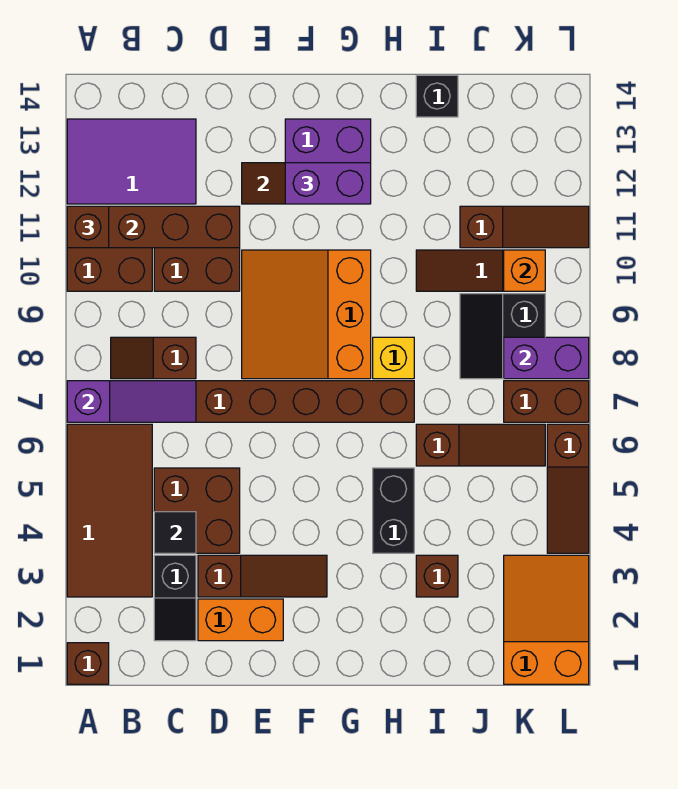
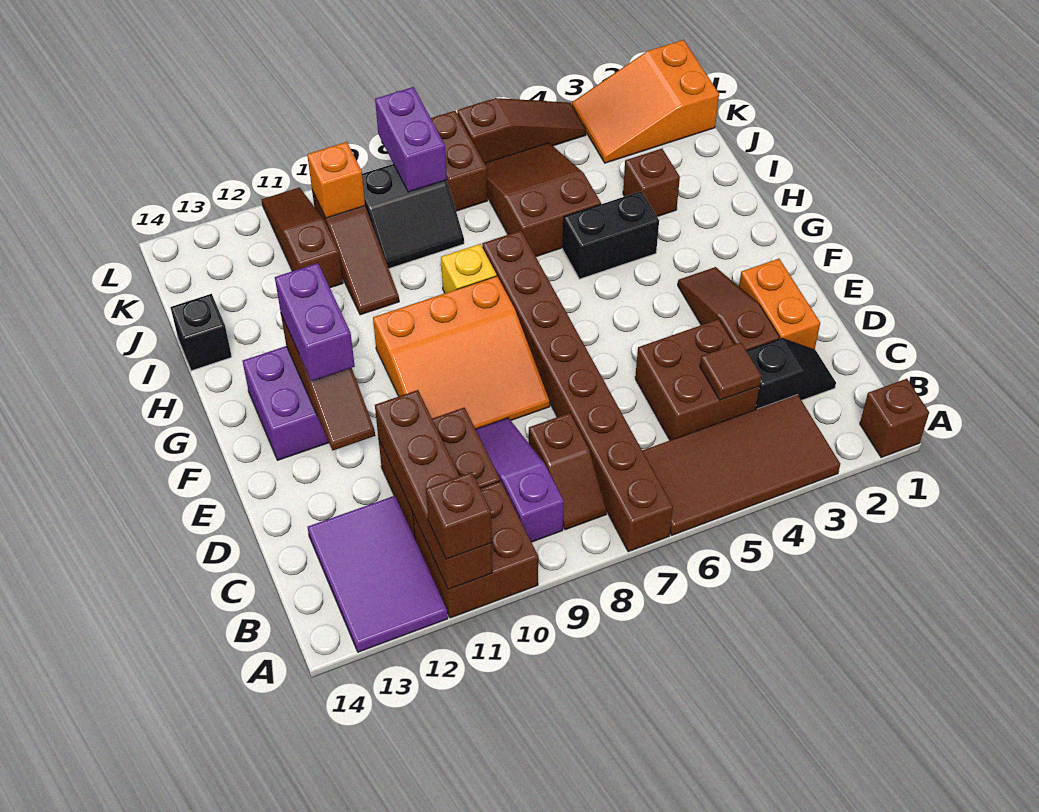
purple slope A7:C7 level 2 top A -> purple slope B9:D9 level 1 top B
black tile C4 level 2 -> brown tile C4 level 2
brown slope I6:K6 level 1 top I -> brown slope I5:K6 level 1 top I

